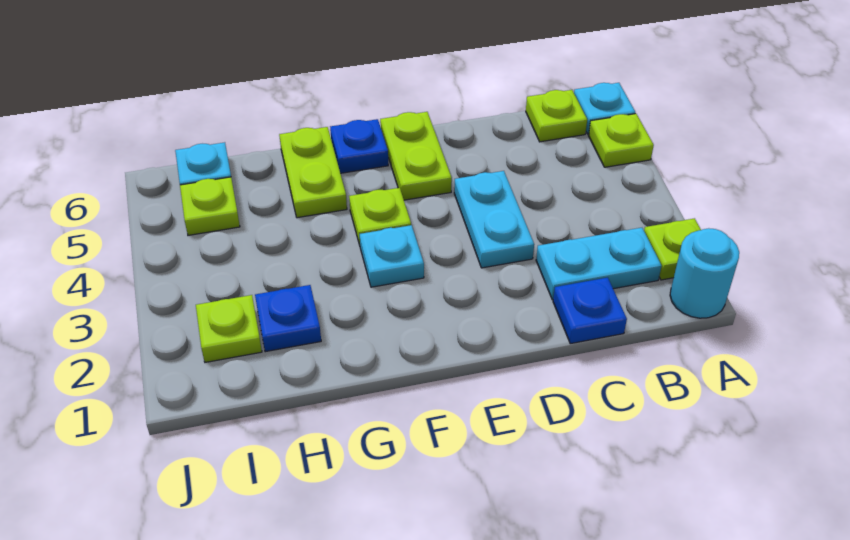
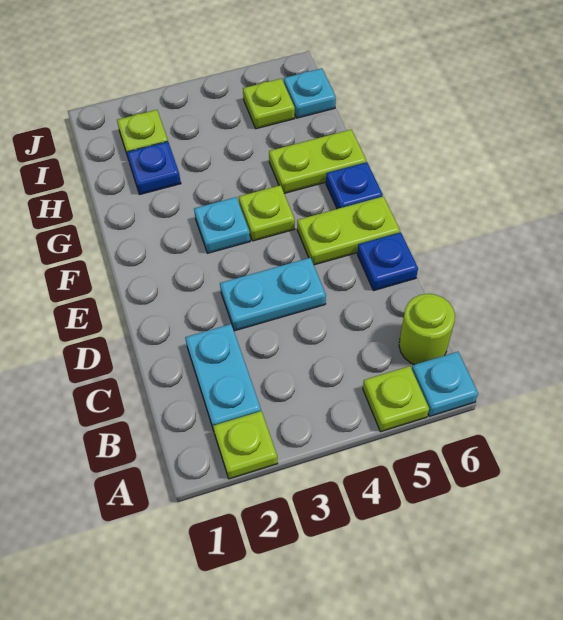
cyan round brick A1 level 1 -> none
lime plate B6 level 1 -> lime round brick B6 level 1
blue plate C1 level 1 -> blue plate D6 level 1

